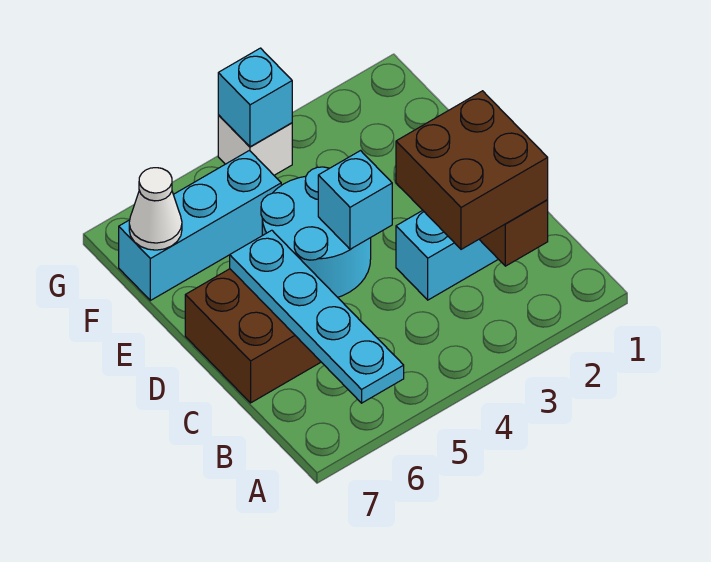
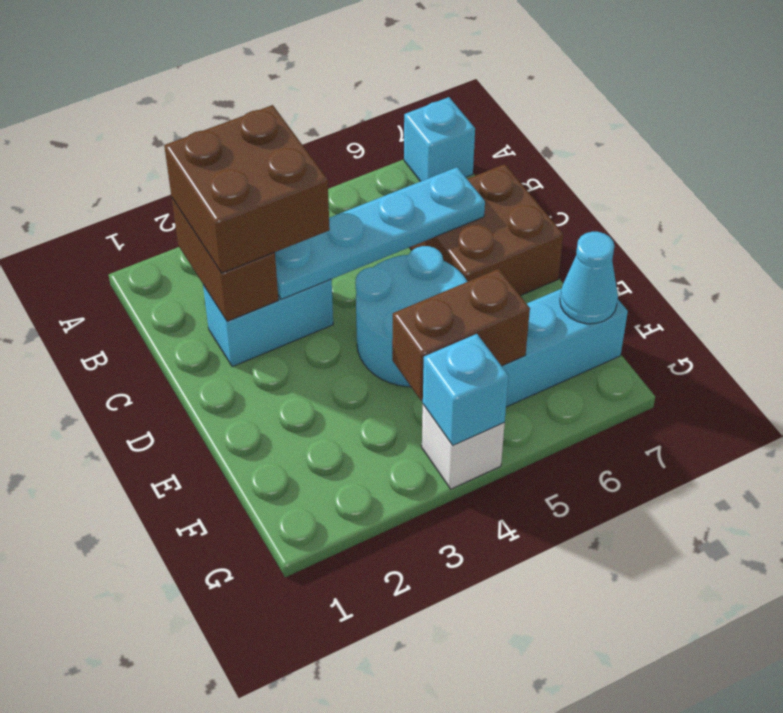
cyan plate A6:D6 level 2 -> cyan plate C3:C6 level 2
cyan brick D4 level 2 -> cyan brick A7 level 1
none -> brown brick F4:F5 level 2
white cone F7 level 2 -> cyan cone F7 level 2

